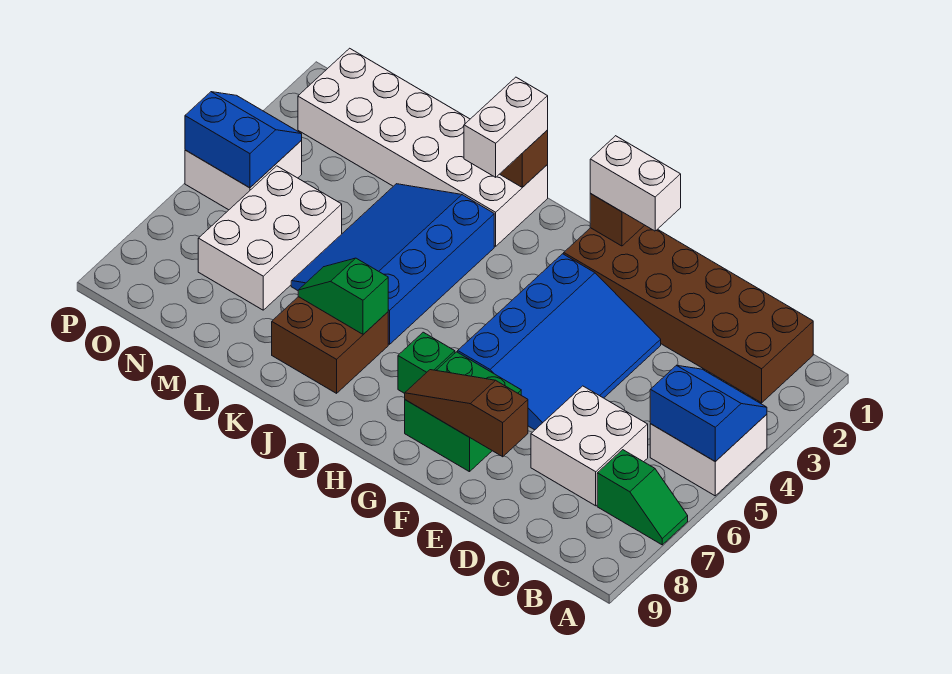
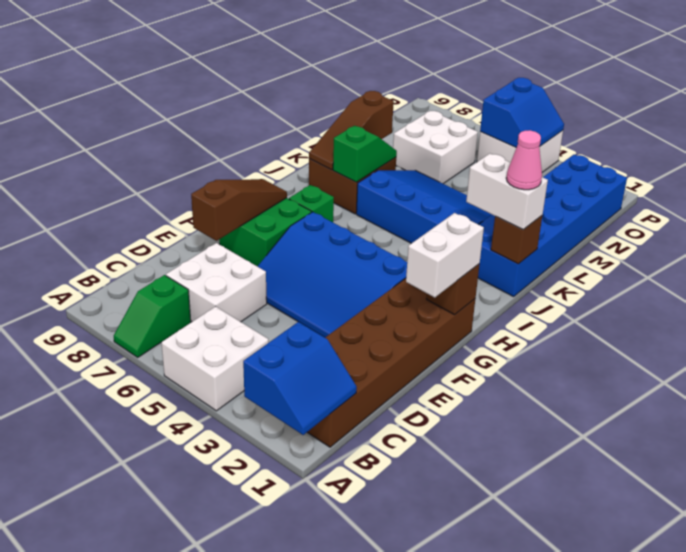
blue slope A4:B5 level 2 top 5 -> blue slope A1:B2 level 2 top 2
white brick J1:O2 level 1 -> blue brick J1:O2 level 1
none -> pink cone J1 level 4
none -> brown slope J8:L8 level 2 top L
white brick M5:N7 level 1 -> white brick M6:N7 level 1

